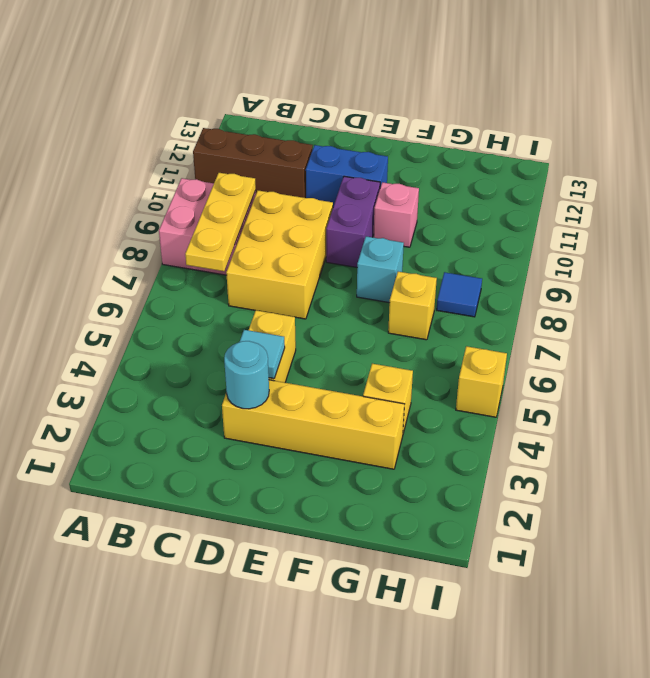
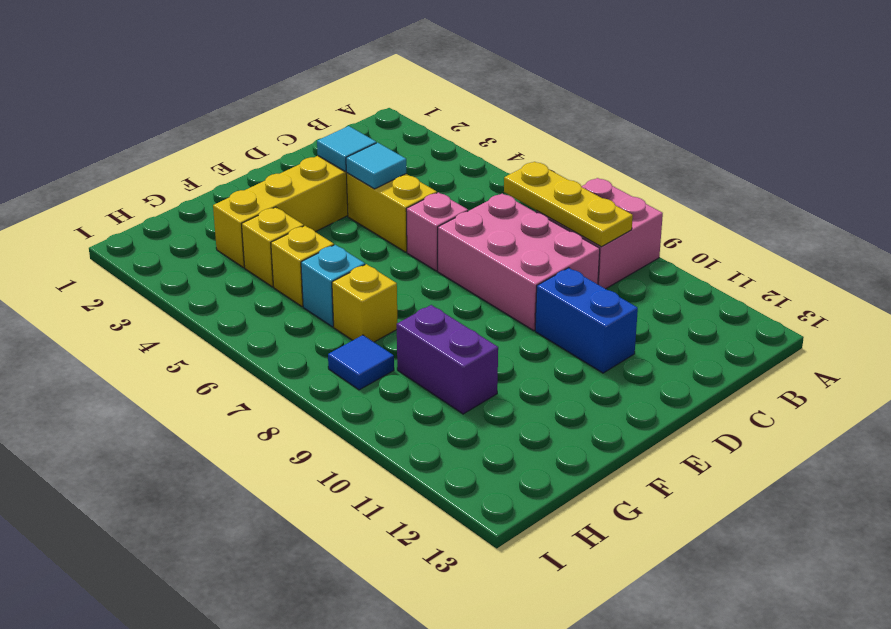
brown brick A11:C11 level 1 -> none
yellow brick C7:D9 level 1 -> pink brick C7:D9 level 1
cyan round brick D3 level 2 -> cyan tile D3 level 2
blue brick D11:E11 level 1 -> blue brick D10:D11 level 1
purple brick E9:E10 level 1 -> purple brick G9:G10 level 1
cyan brick F8 level 1 -> cyan brick G6 level 1
pink brick F10 level 1 -> pink brick D6 level 1
yellow brick I5 level 1 -> yellow brick G5 level 1

